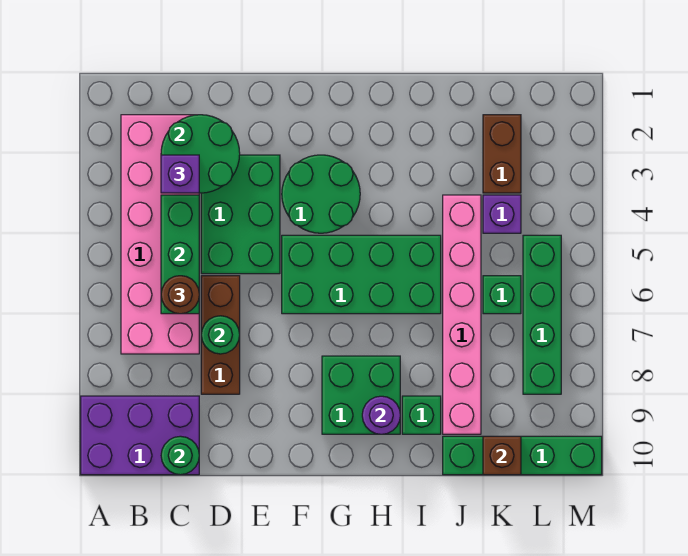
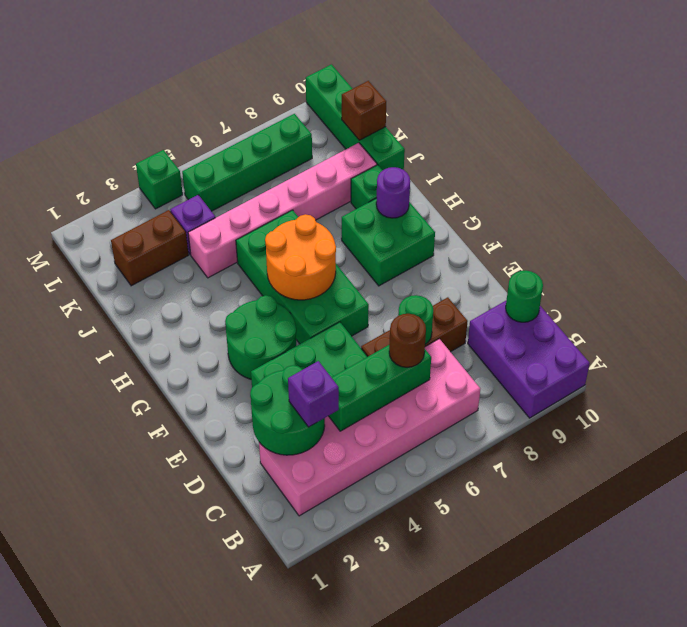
none -> orange round brick G5:H6 level 2
green brick K6 level 1 -> green brick M4 level 1

